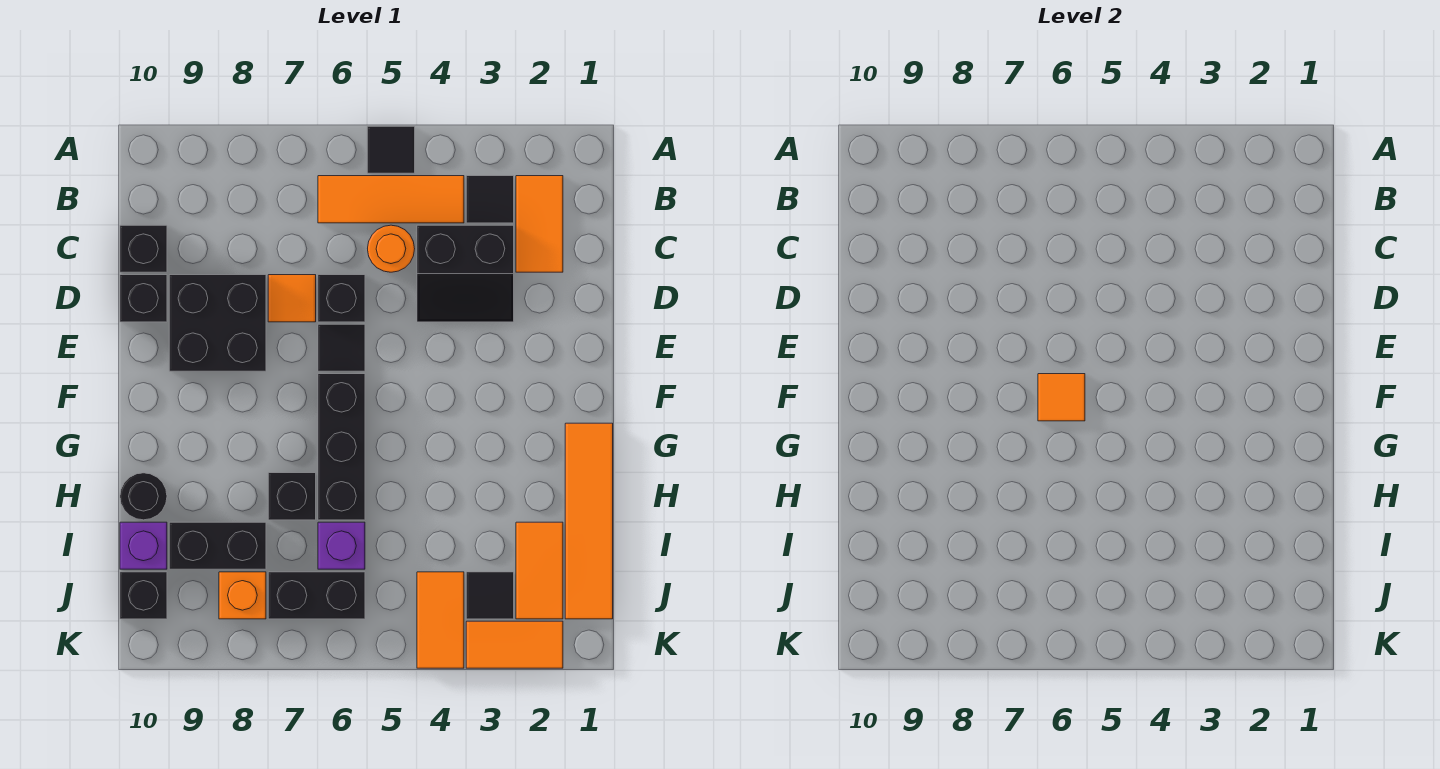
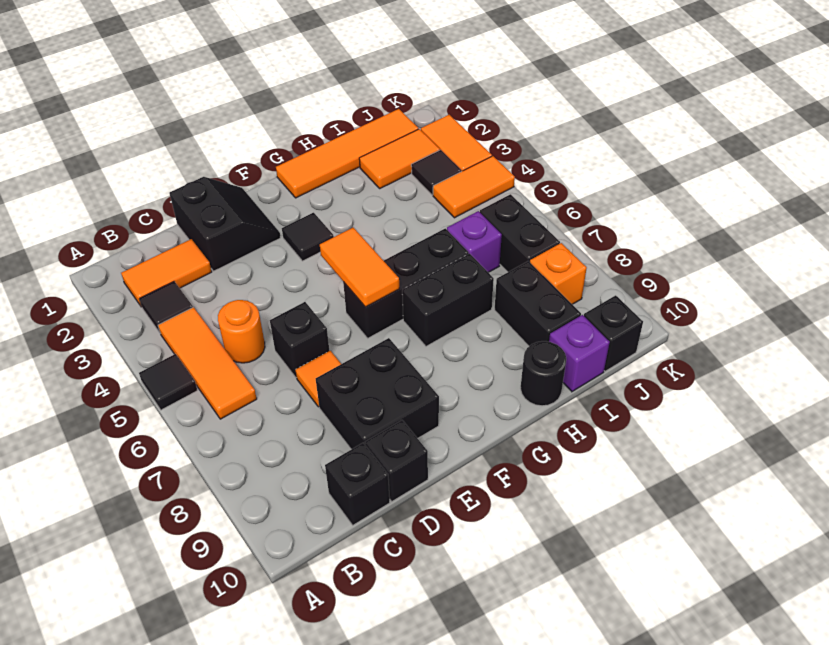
black slope C3:D4 level 1 top C -> black slope D1:E2 level 1 top D
black tile E6 level 1 -> black tile F3 level 1
orange tile F6 level 2 -> orange tile F5:F6 level 2
black brick H7 level 1 -> black brick G7:H7 level 1

